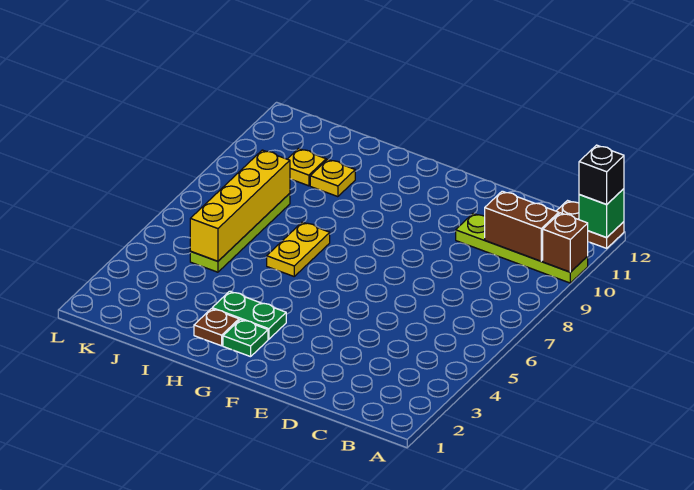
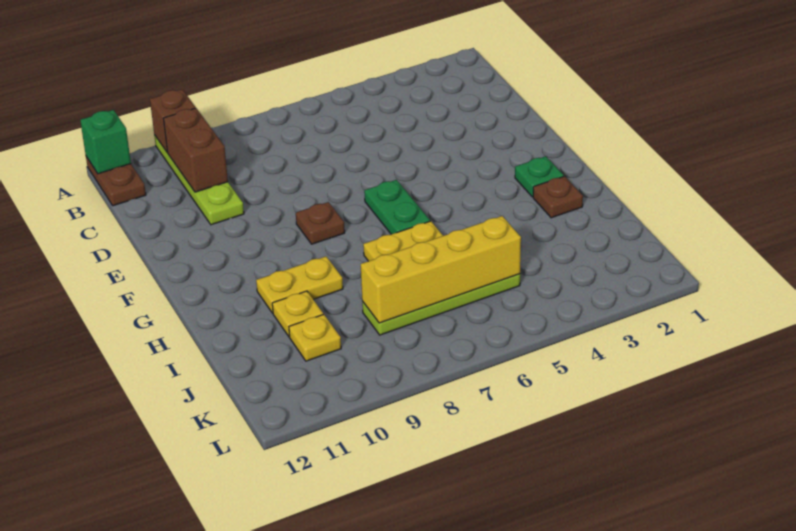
black brick A12 level 3 -> none
none -> brown plate F8 level 1
green plate G3:H3 level 1 -> green plate F6:G6 level 1
none -> yellow plate H9:H10 level 1

